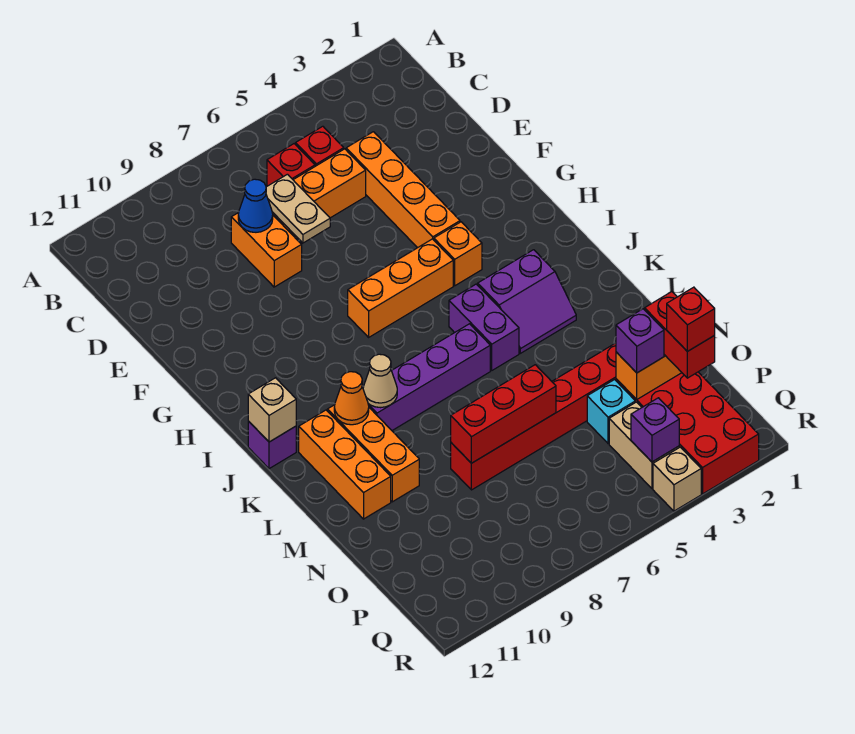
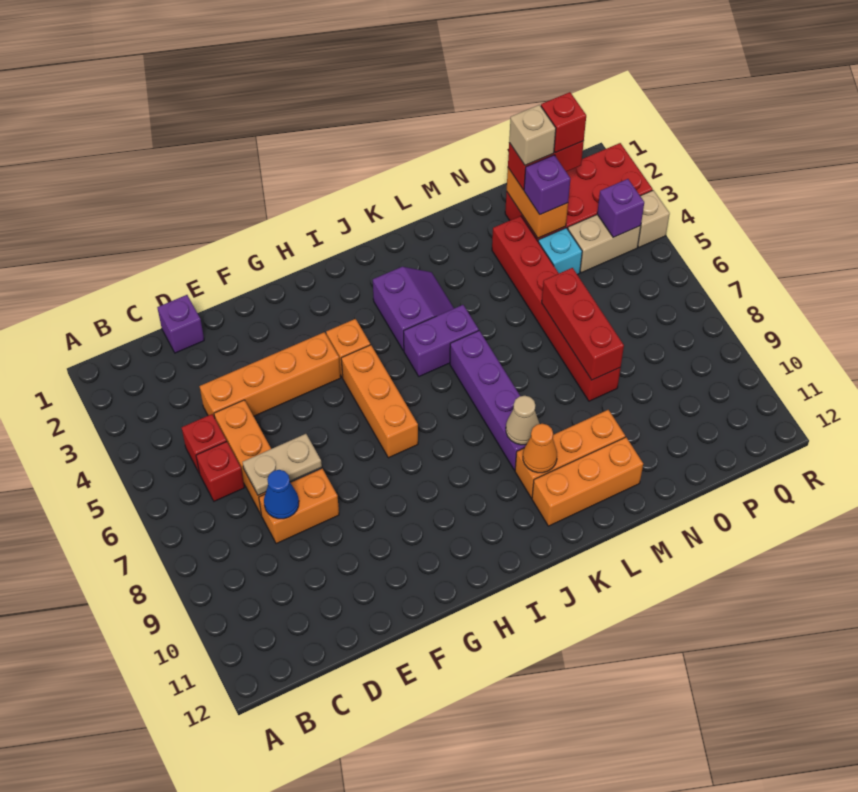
purple brick J12 level 1 -> purple brick D1 level 1
tan brick J12 level 2 -> tan brick O2 level 4

